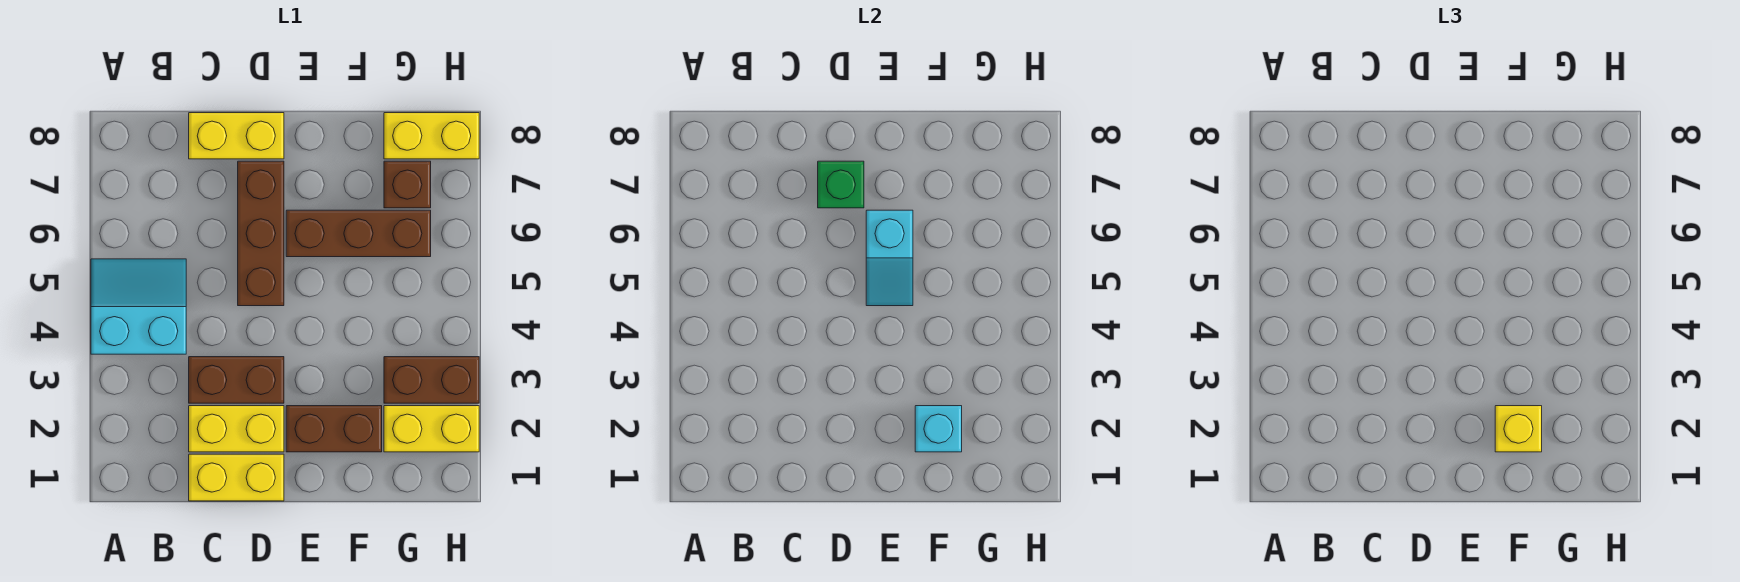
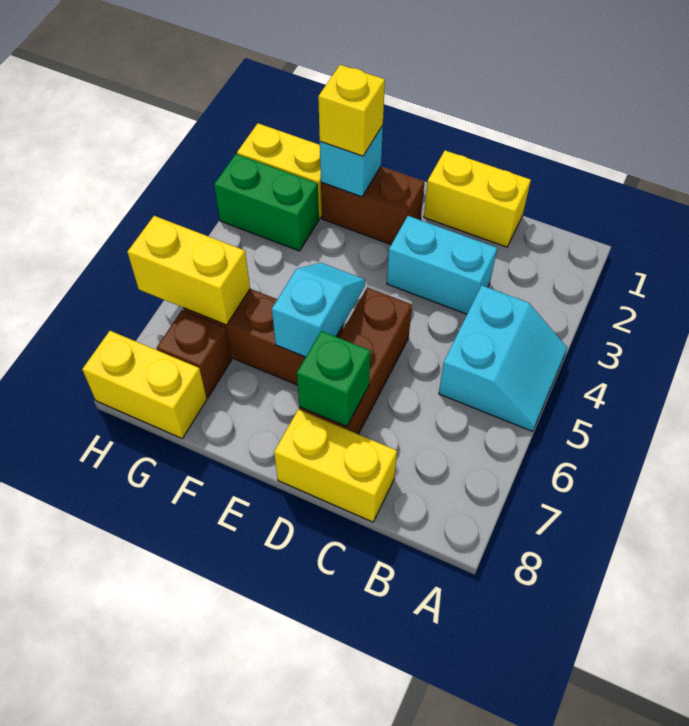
cyan slope A4:B5 level 1 top 4 -> cyan slope A4:B5 level 1 top B
yellow brick C2:D2 level 1 -> yellow brick G6:H6 level 2
brown brick C3:D3 level 1 -> cyan brick C3:D3 level 1
brown brick G3:H3 level 1 -> green brick G3:H3 level 1

